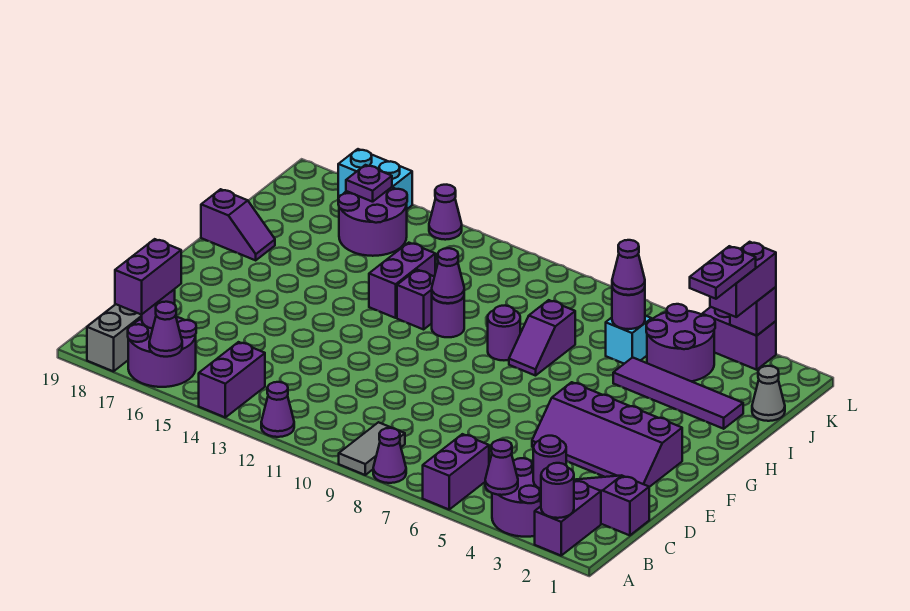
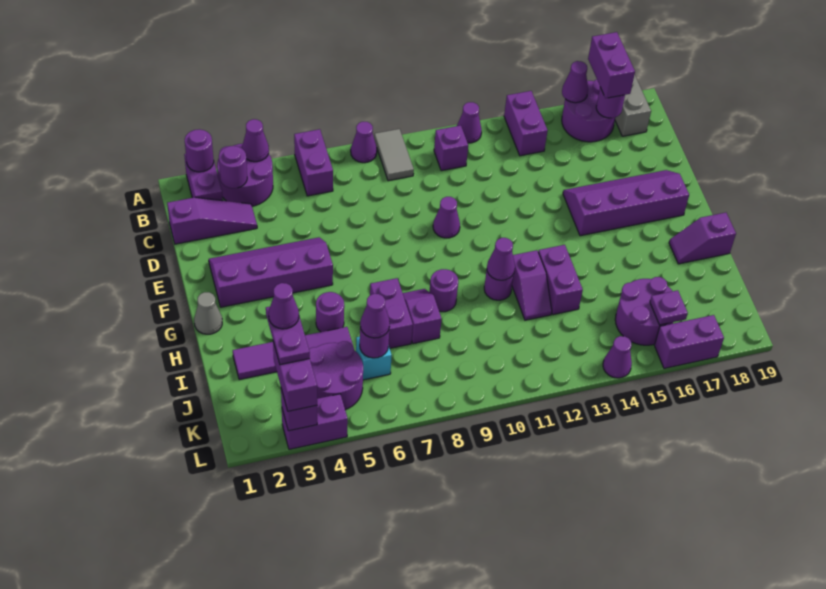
none -> purple brick B11 level 1
none -> purple cone E10 level 1
none -> purple slope E15:F18 level 1 top F
none -> purple round brick H5 level 1
none -> purple brick H7:I7 level 1
grey cone J1 level 1 -> grey cone G1 level 1
none -> purple cone J3 level 5
cyan brick L16:L17 level 1 -> purple brick L16:L17 level 1

